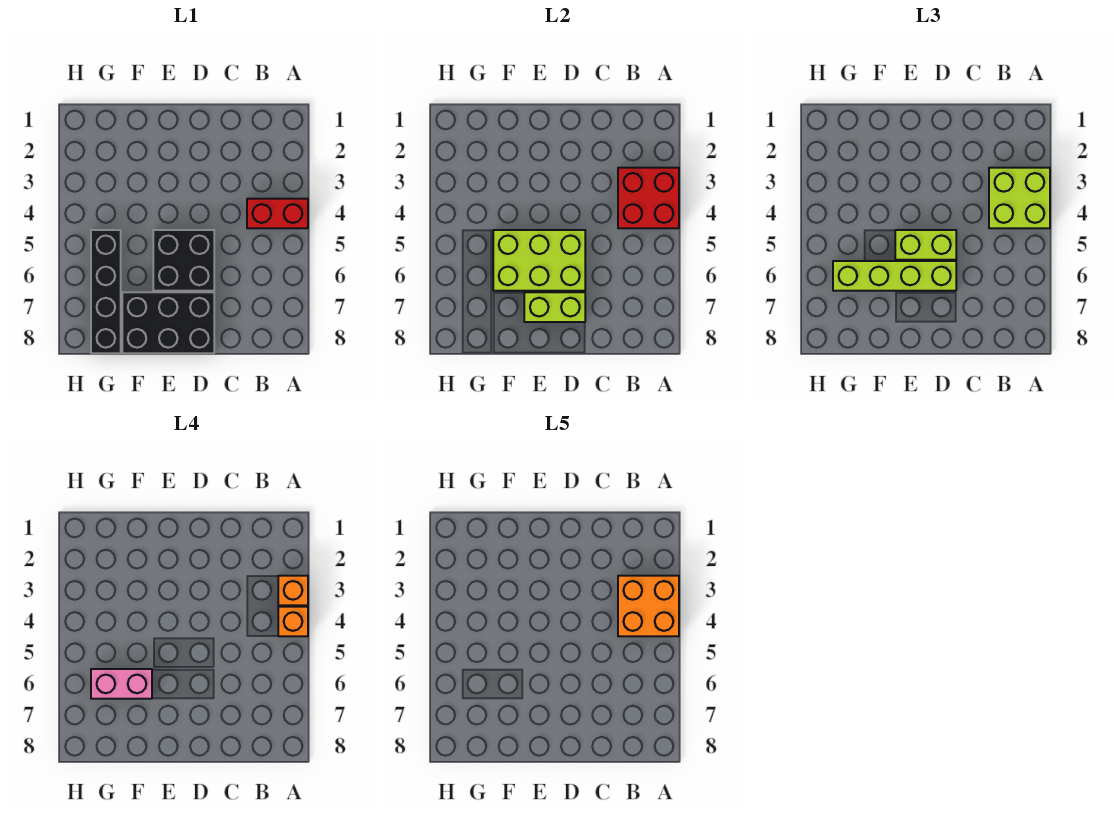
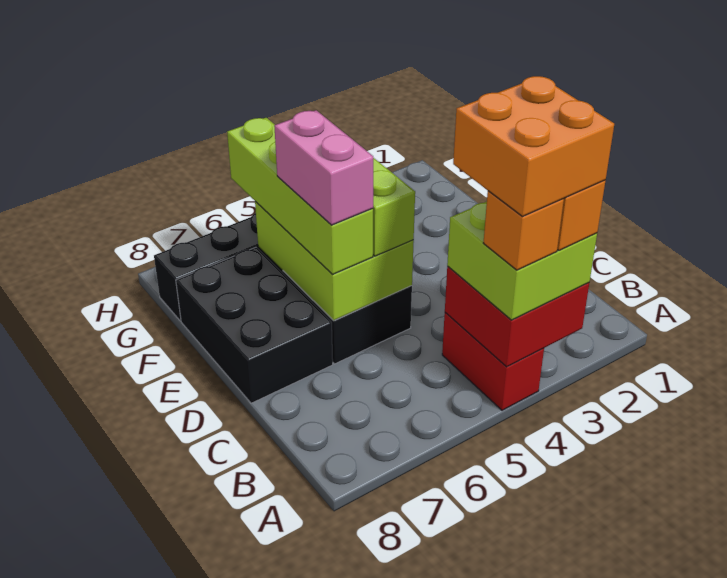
lime brick D7:E7 level 2 -> none
pink brick F6:G6 level 4 -> pink brick D6:E6 level 4

